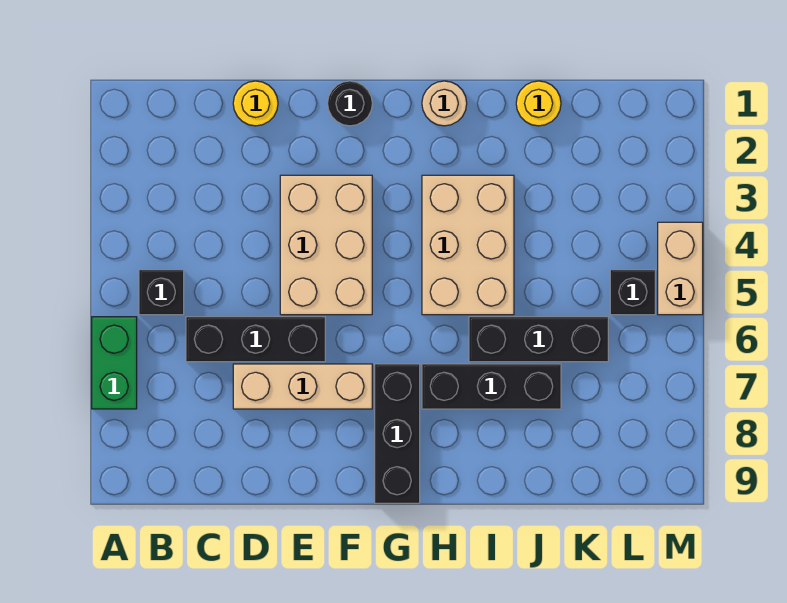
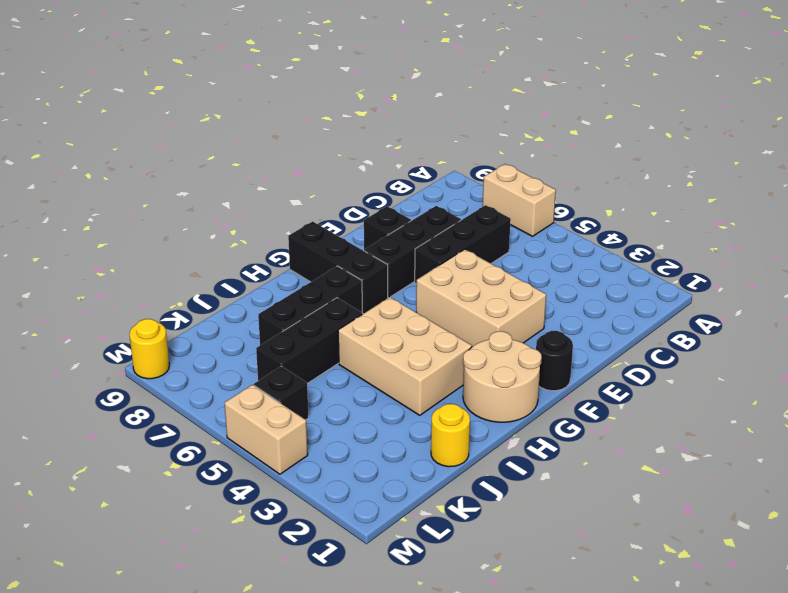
green brick A6:A7 level 1 -> tan brick A6:A7 level 1
black brick B5 level 1 -> black brick E8 level 1
yellow round brick D1 level 1 -> yellow round brick M9 level 1
tan brick D7:F7 level 1 -> black brick D7:F7 level 1
tan round brick H1 level 1 -> tan round brick G1:H2 level 1

